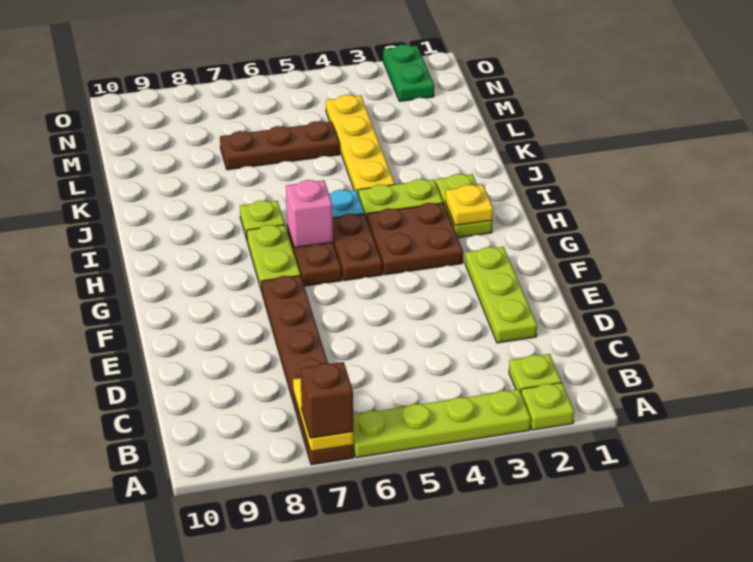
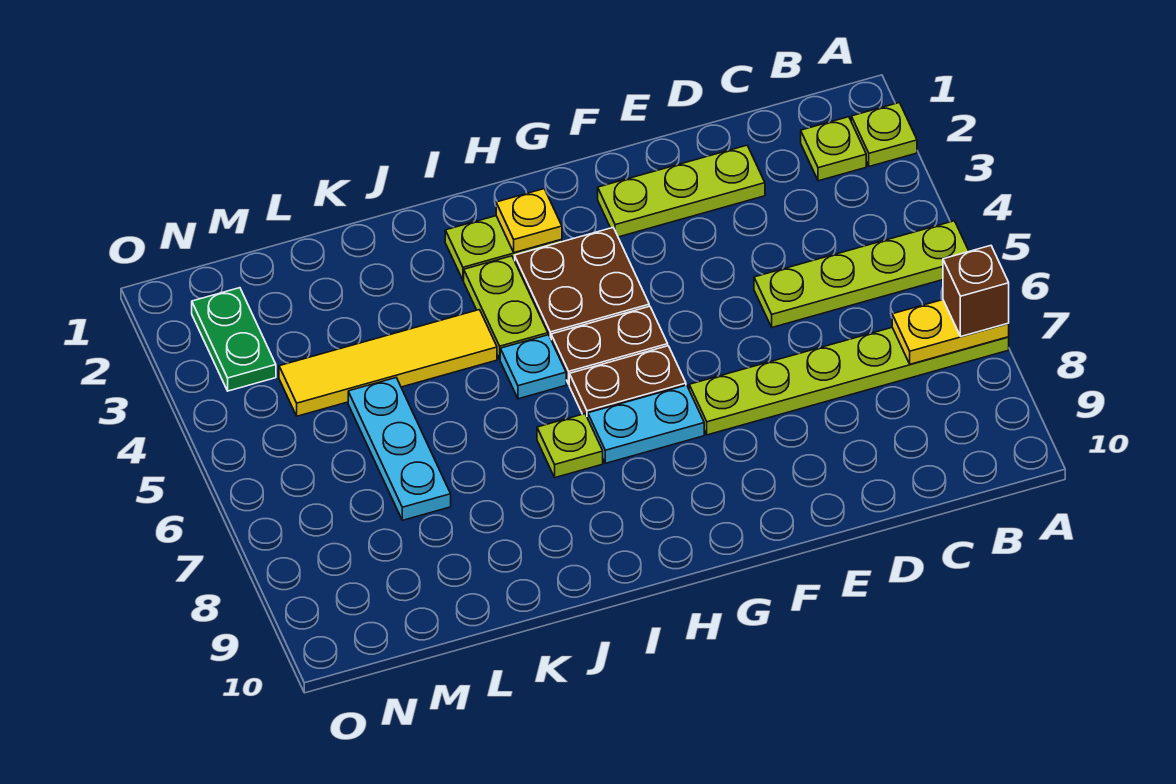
lime plate A3:A6 level 1 -> lime plate A5:D5 level 1
brown plate A7:F7 level 1 -> lime plate A7:F7 level 1
lime plate G7:H7 level 1 -> cyan plate G7:H7 level 1
pink brick H6 level 2 -> none
yellow plate J4:M4 level 1 -> yellow tile J4:M4 level 1
brown plate L5:L7 level 1 -> cyan plate L5:L7 level 1
green plate N2:O2 level 1 -> green plate N2:N3 level 1

